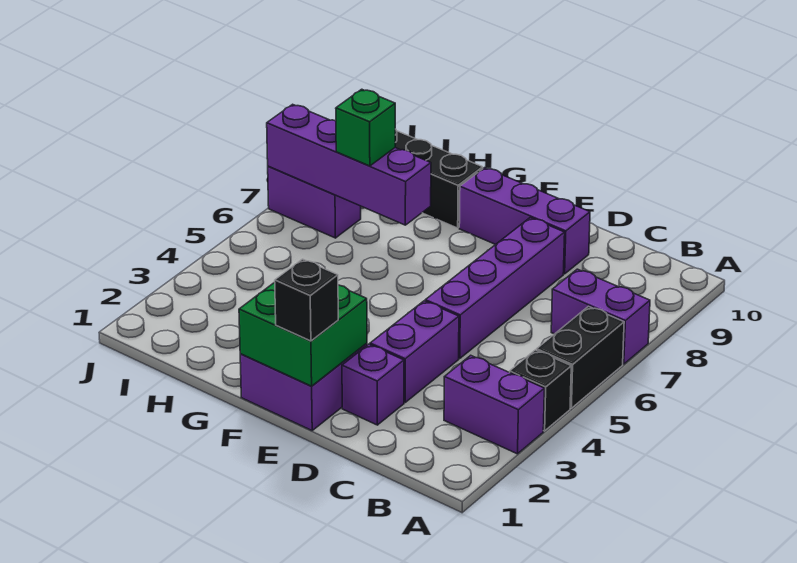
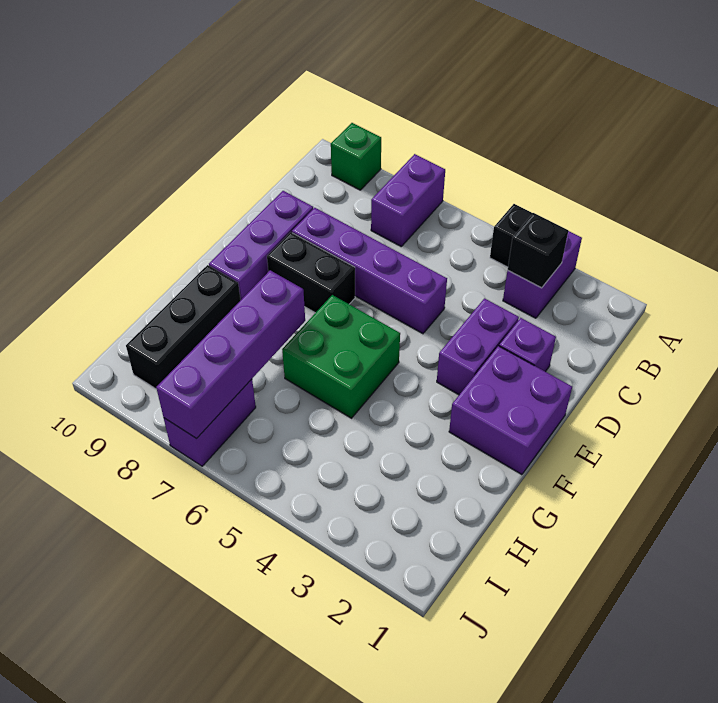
black brick A5:A6 level 1 -> black brick E7:E8 level 1
purple brick D3:D4 level 1 -> purple brick D3:E3 level 1
green brick E1:F2 level 2 -> green brick F5:G6 level 1
black brick E1 level 3 -> black brick B3 level 2
green brick H7 level 3 -> green brick A9 level 1

